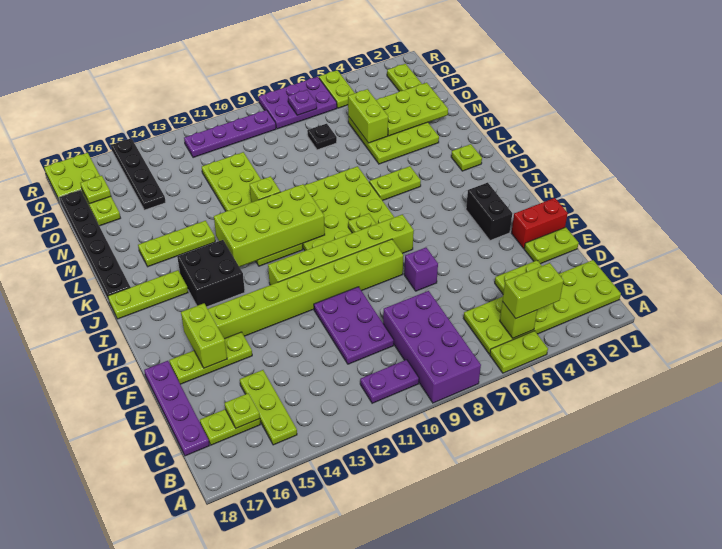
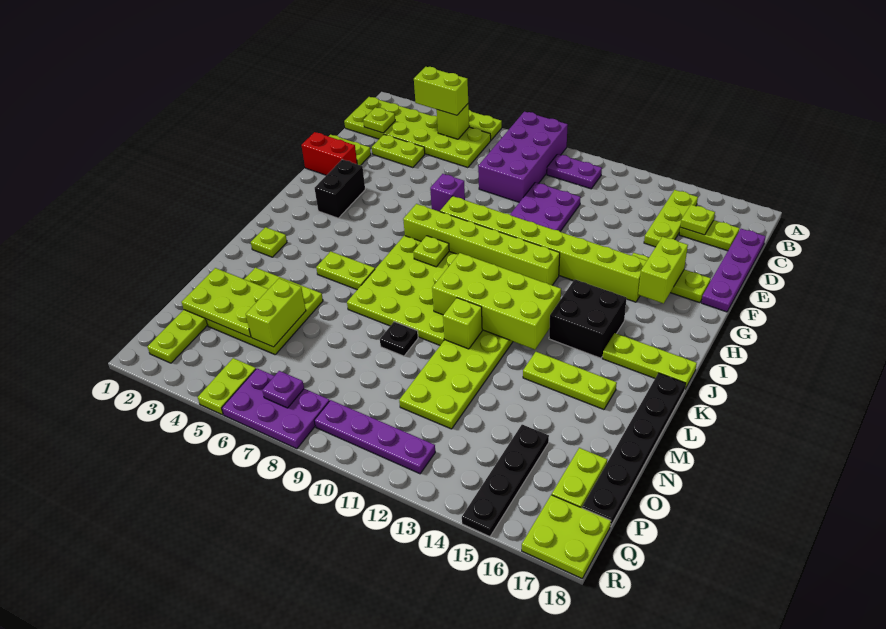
black plate O7 level 1 -> black plate M9 level 1
lime plate P17 level 2 -> lime plate C2 level 2

